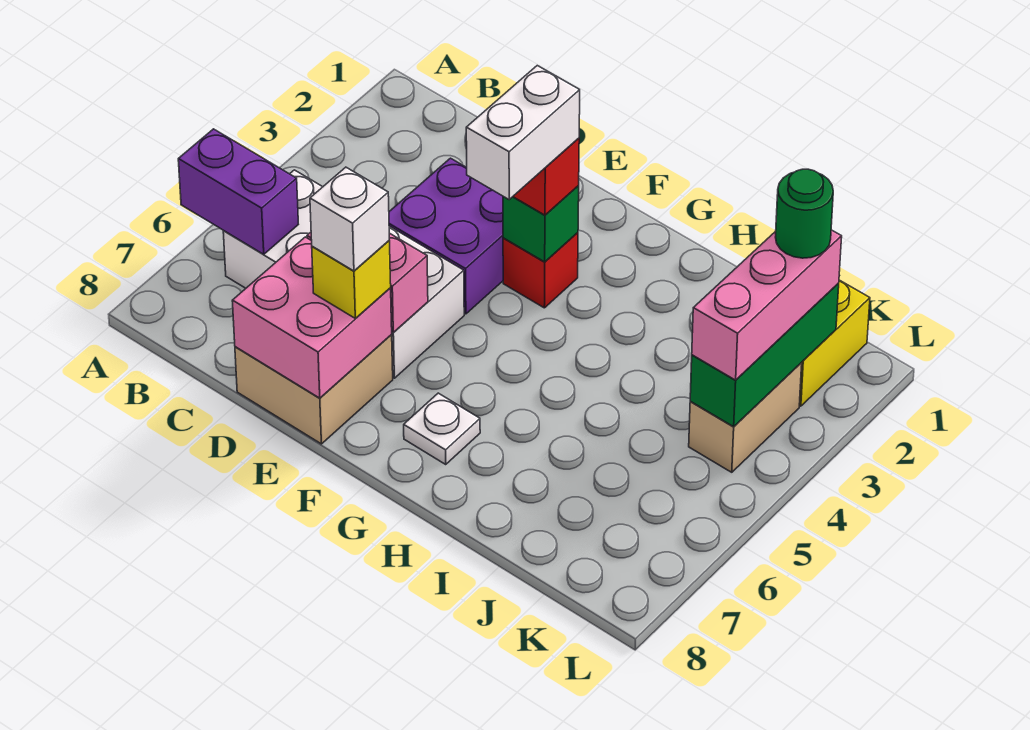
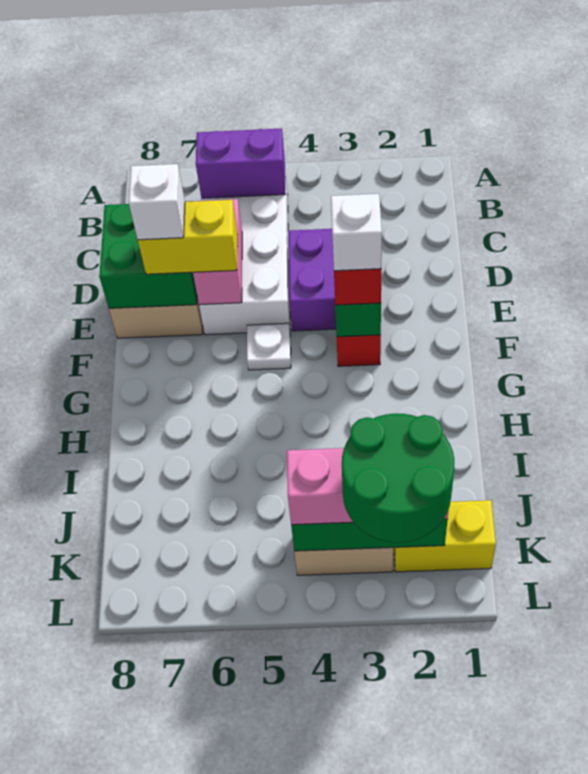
purple brick A6:B6 level 2 -> purple brick B5:B6 level 2
pink brick D7:E8 level 2 -> green brick D7:E8 level 2
yellow brick E7 level 3 -> yellow brick E6:E7 level 3
white brick F3:F4 level 4 -> white brick F3 level 4
white plate G7 level 1 -> white plate F5 level 1
green round brick K2 level 4 -> green round brick K2:L3 level 4

